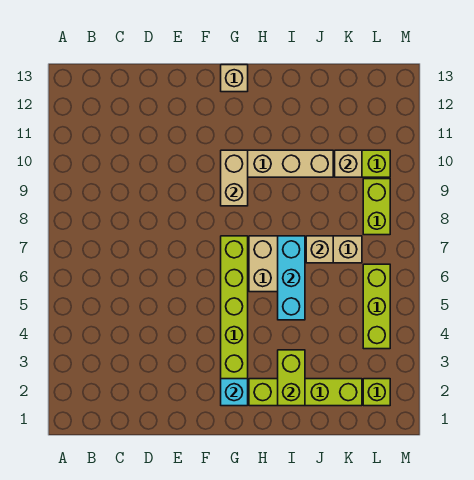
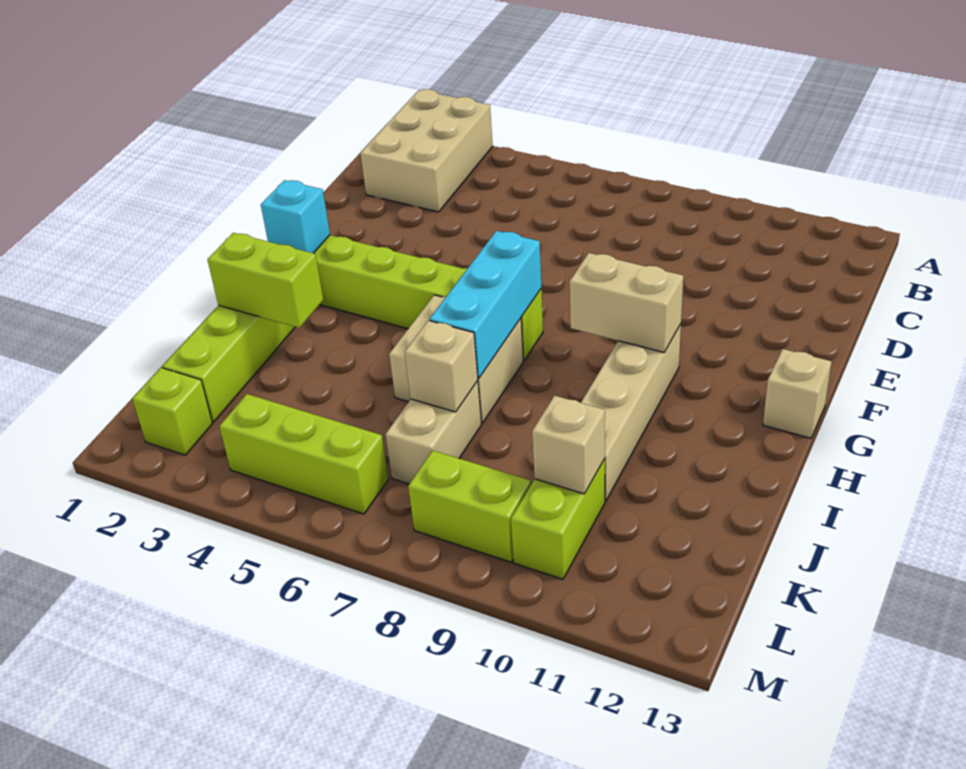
none -> tan brick A2:C3 level 1
cyan brick I5:I7 level 2 -> cyan brick G7:I7 level 2

